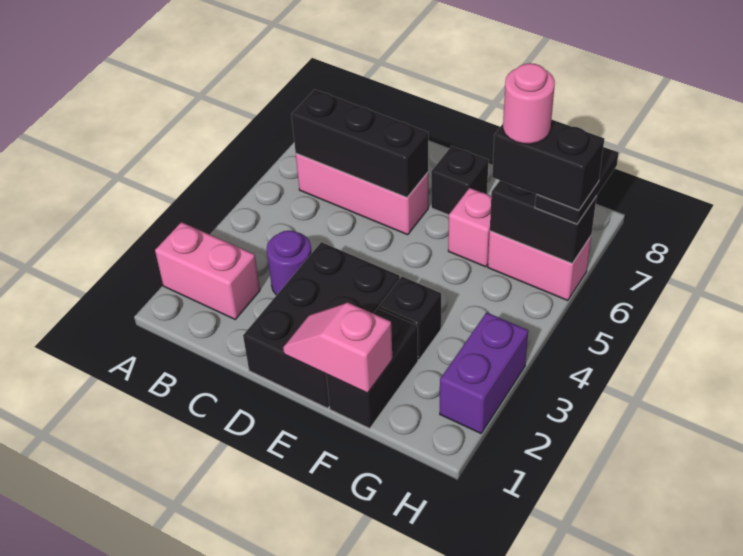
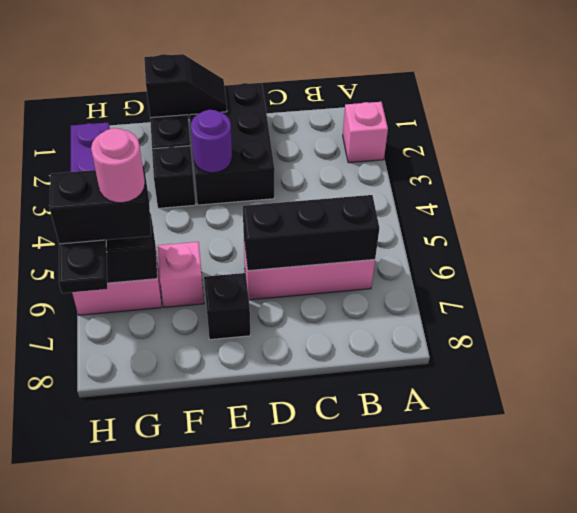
pink brick A2:B2 level 1 -> pink brick A2 level 1
purple round brick C3 level 1 -> purple round brick E3 level 2
pink slope E1:F1 level 2 top F -> black slope E1:F1 level 2 top F

